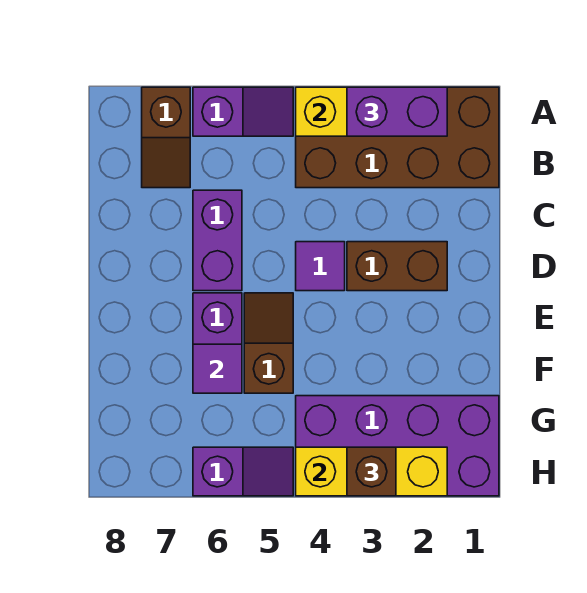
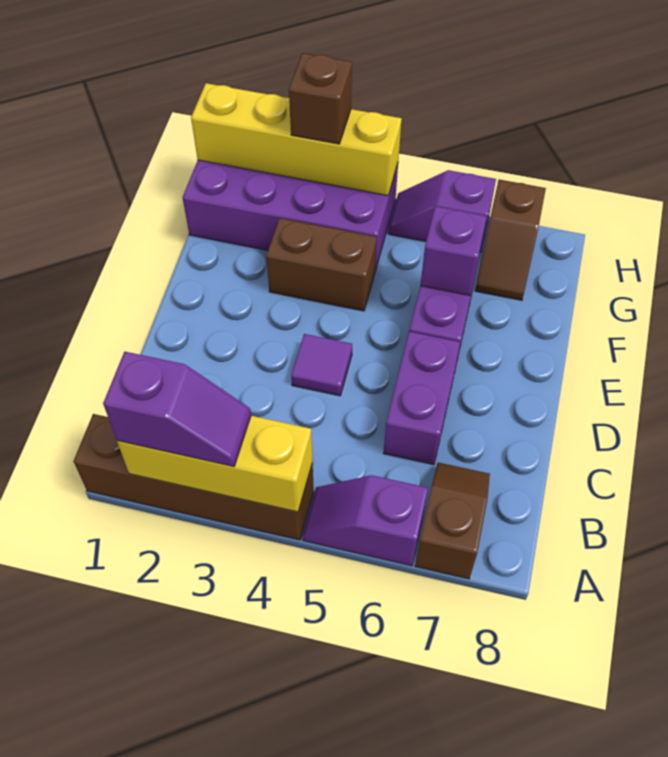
brown brick A1:B4 level 1 -> brown brick A1:A4 level 1
purple brick A2:A3 level 3 -> purple slope A2:A3 level 3 top 2
brown brick D2:D3 level 1 -> brown brick F3:F4 level 1
brown slope E5:F5 level 1 top F -> brown slope G7:H7 level 1 top H
purple tile F6 level 2 -> purple brick F6 level 2
yellow brick H2:H4 level 2 -> yellow brick H1:H4 level 2

